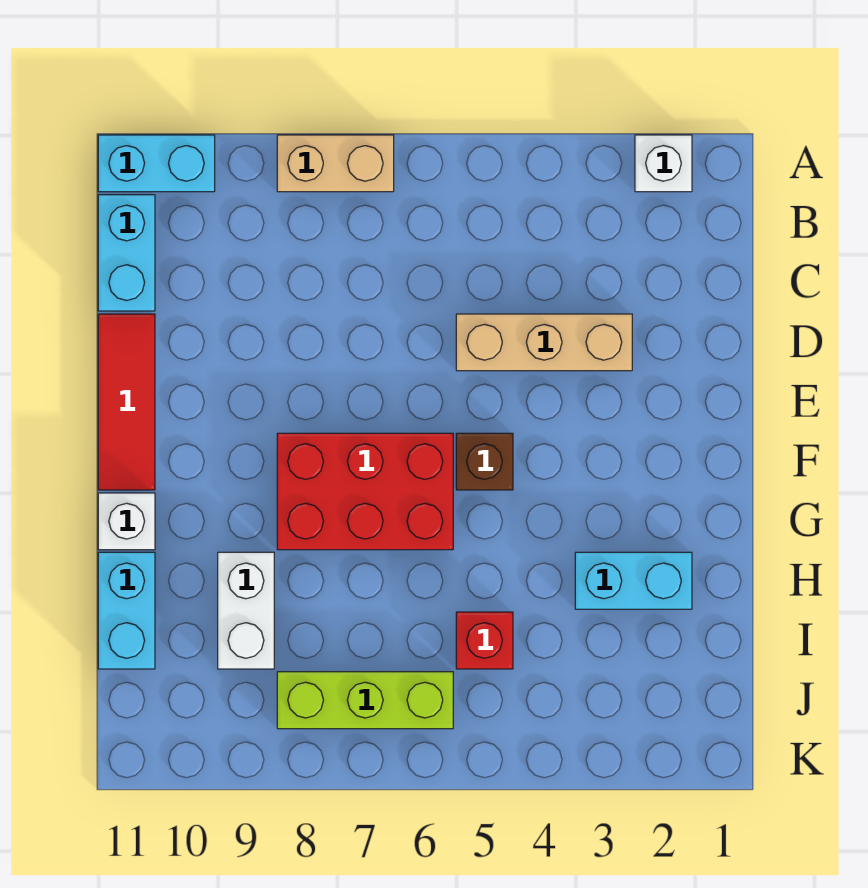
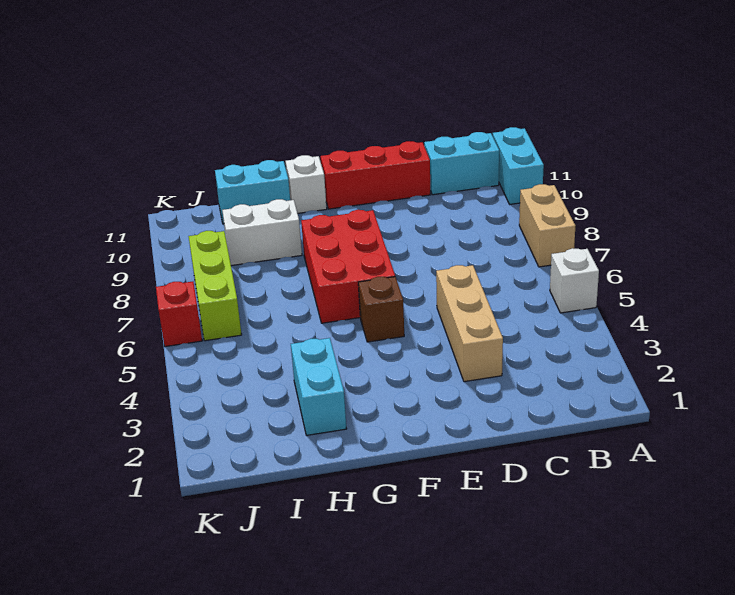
white brick A2 level 1 -> white brick A5 level 1
red tile D11:F11 level 1 -> red brick D11:F11 level 1
red brick I5 level 1 -> red brick K6 level 1

